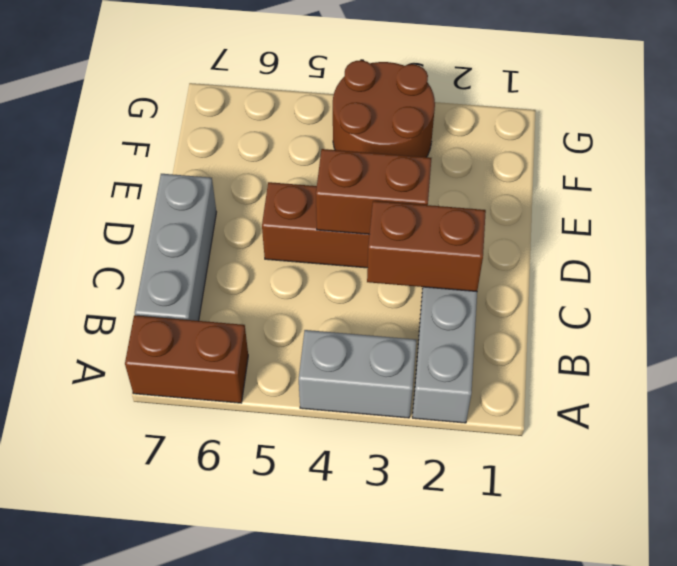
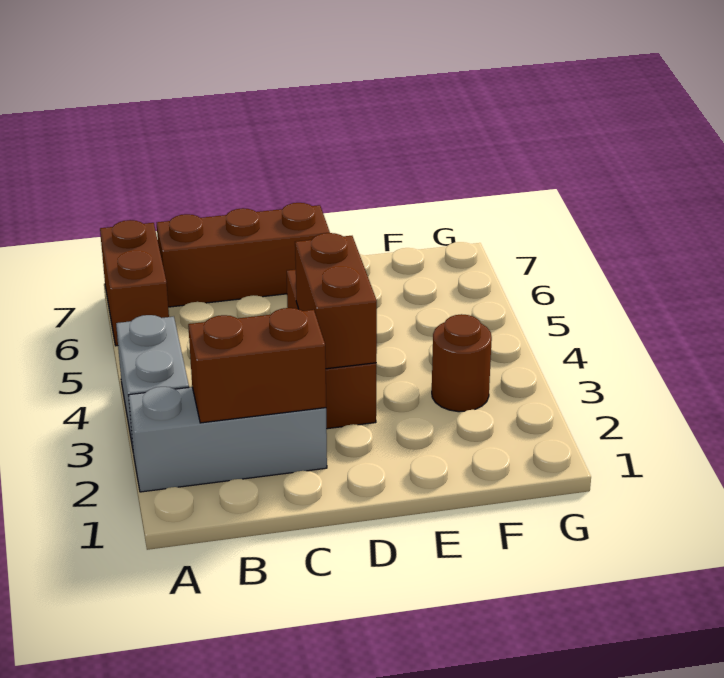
grey brick B7:D7 level 1 -> brown brick B7:D7 level 1
brown brick C2:C3 level 2 -> brown brick B2:C2 level 2
brown round brick F3:G4 level 1 -> brown round brick F3 level 1

